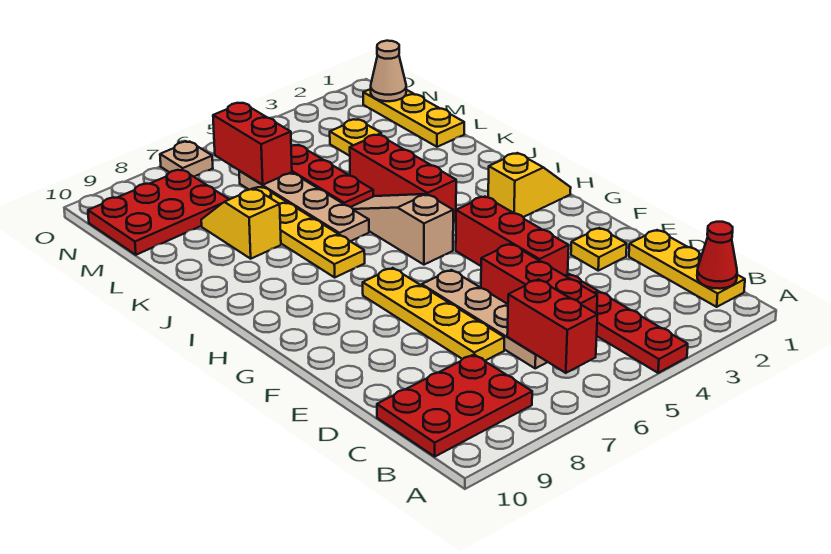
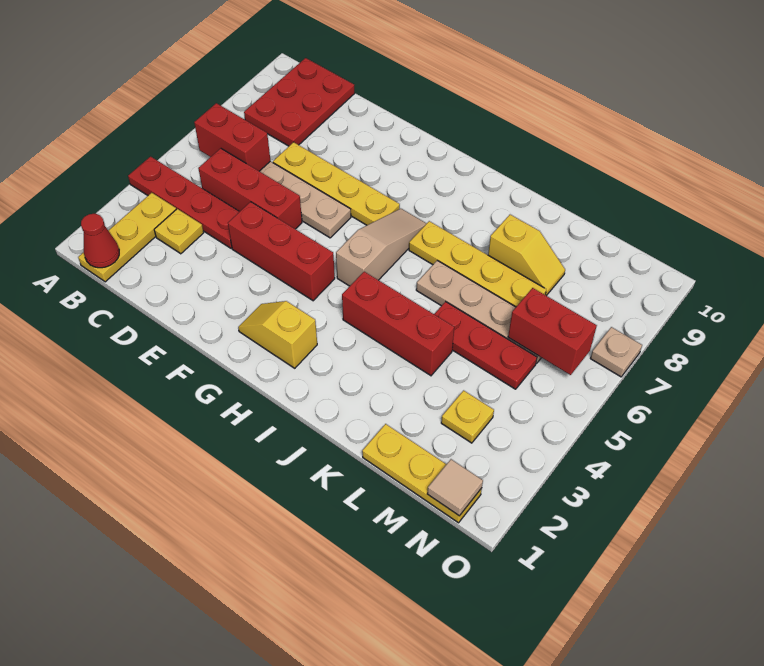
yellow plate B1:D1 level 1 -> yellow plate B1:B3 level 1
yellow plate E2 level 1 -> yellow plate C3 level 1
yellow slope H1:H2 level 1 top 2 -> yellow slope G2:H2 level 1 top H
tan slope H5:J5 level 1 top H -> tan slope H5:H7 level 1 top 5
red plate M8:N10 level 1 -> none
tan cone N1 level 2 -> tan tile N1 level 2

